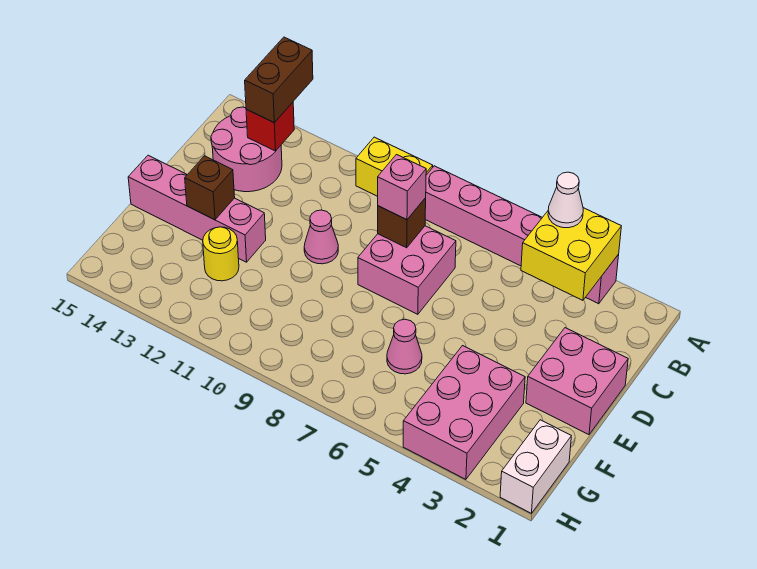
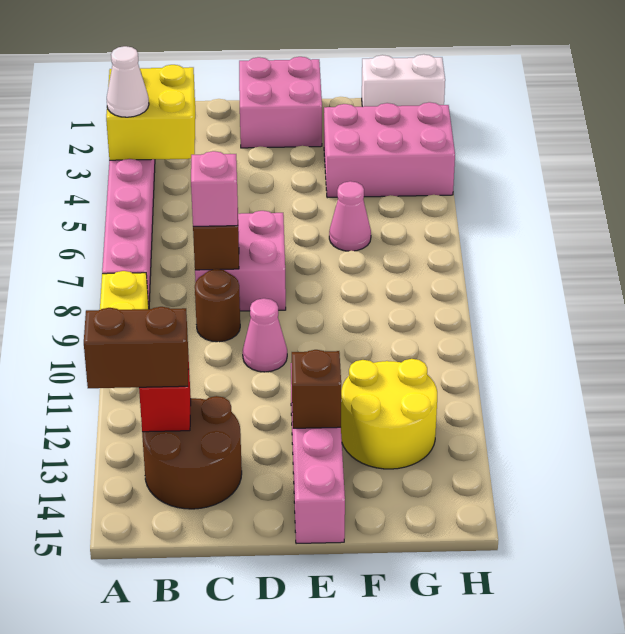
pink round brick B13:C14 level 1 -> brown round brick B13:C14 level 1
none -> brown round brick C9 level 1
yellow round brick F12 level 1 -> yellow round brick F12:G13 level 1

